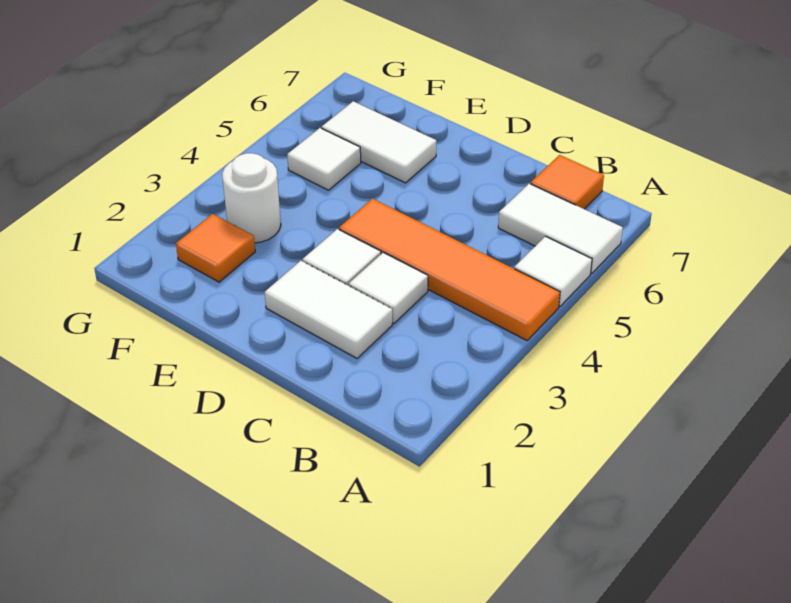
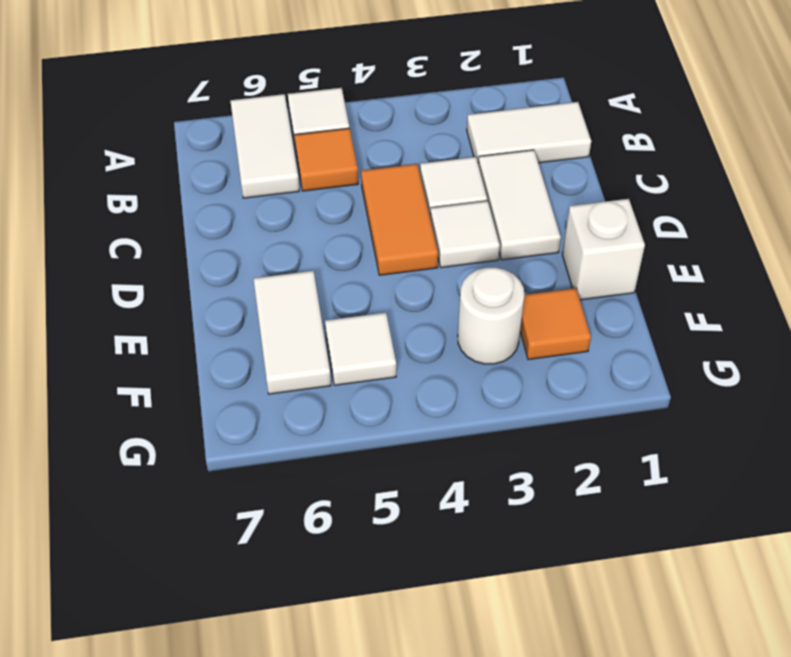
orange tile A4:D4 level 1 -> orange tile C4:D4 level 1
none -> white tile B1:B2 level 1
orange tile B7 level 1 -> orange tile B5 level 1
none -> white brick E1 level 1

